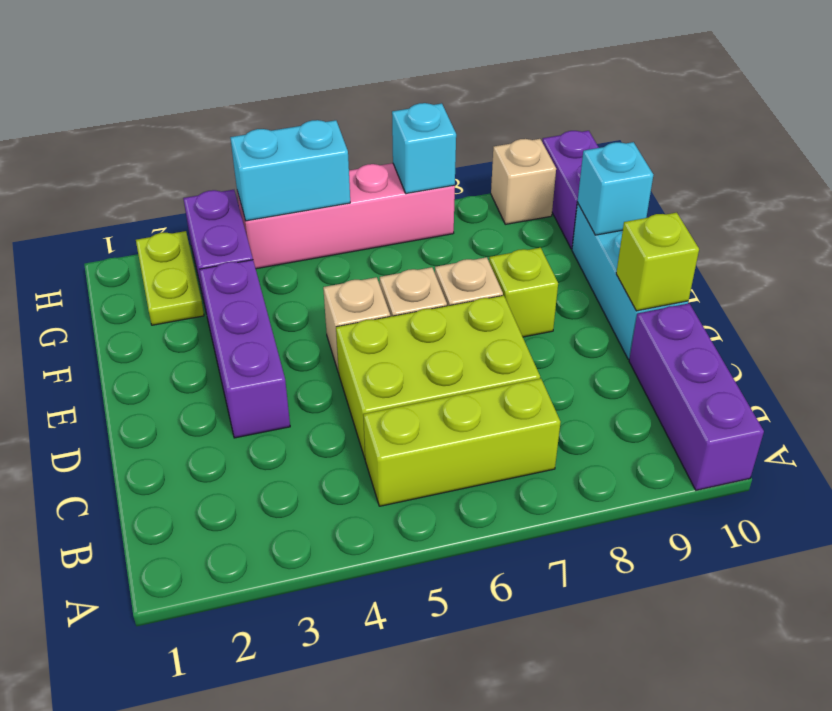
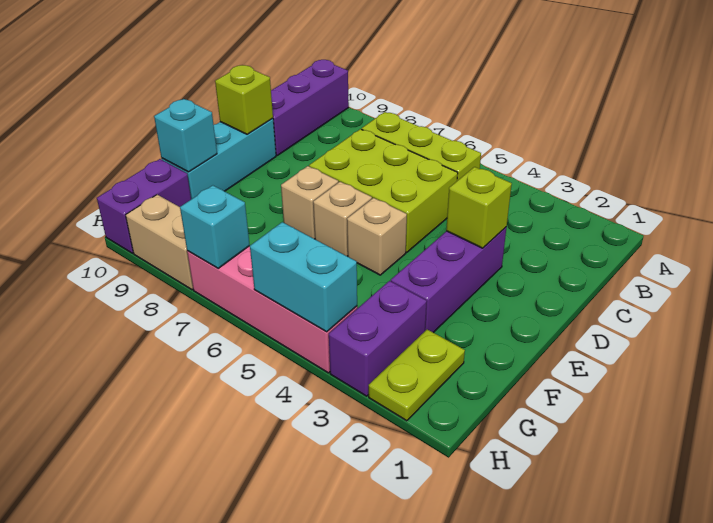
lime brick E8 level 1 -> lime brick D3 level 2
tan brick H9 level 1 -> tan brick H8:H9 level 1

